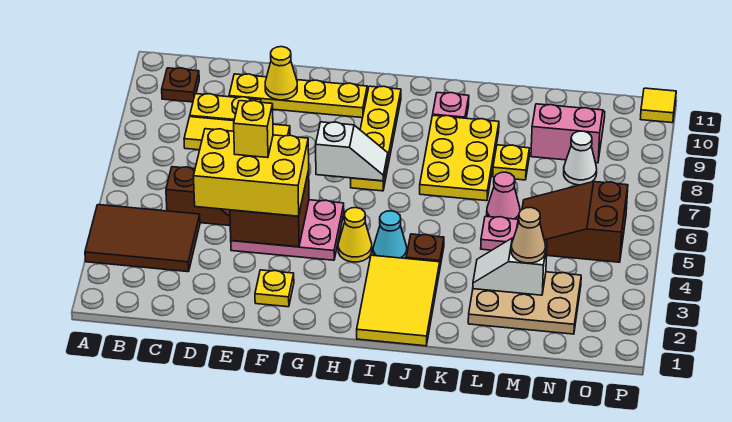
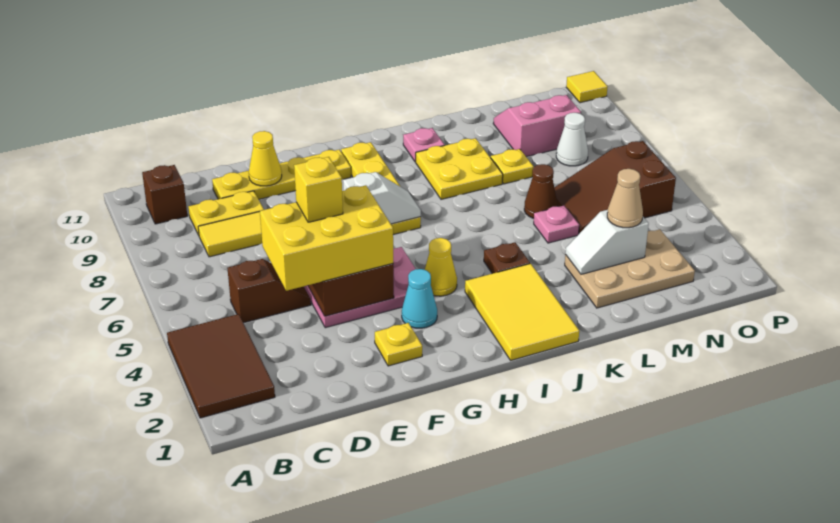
brown tile A3:C4 level 1 -> brown tile A2:B4 level 1
brown plate B10 level 1 -> brown brick B10 level 1
cyan cone I4 level 1 -> cyan cone G3 level 1
yellow plate J7:K9 level 1 -> yellow plate J8:K9 level 1
pink cone L6 level 1 -> brown cone L6 level 1

